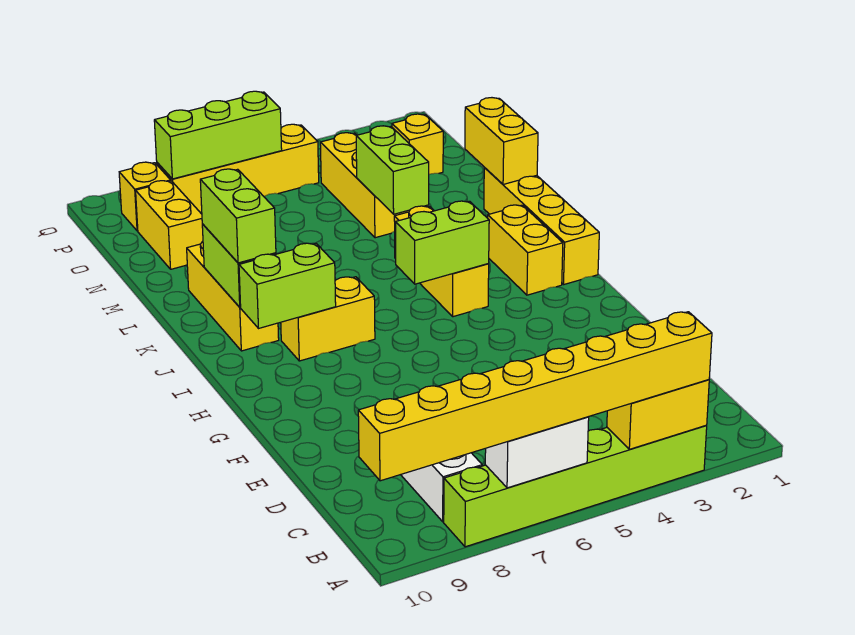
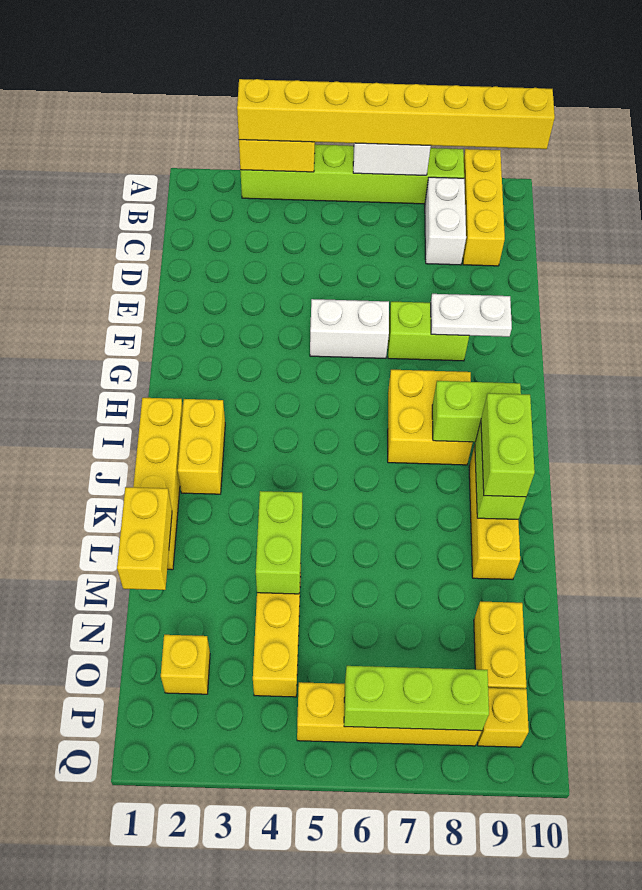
none -> white brick F5:F6 level 1
none -> white plate F8:F9 level 2
yellow brick I4:K4 level 1 -> yellow brick A9:C9 level 1
lime brick I4:I5 level 2 -> lime brick F7:F8 level 1
yellow brick I7:I8 level 1 -> yellow brick H7:I8 level 1

